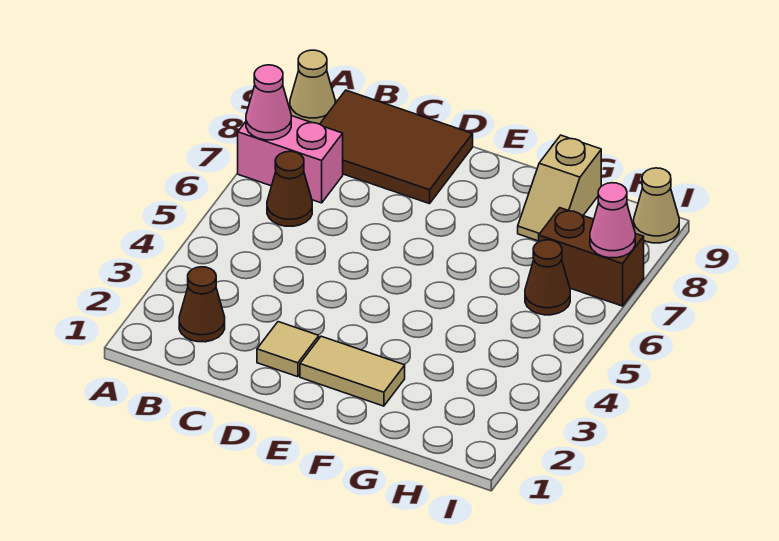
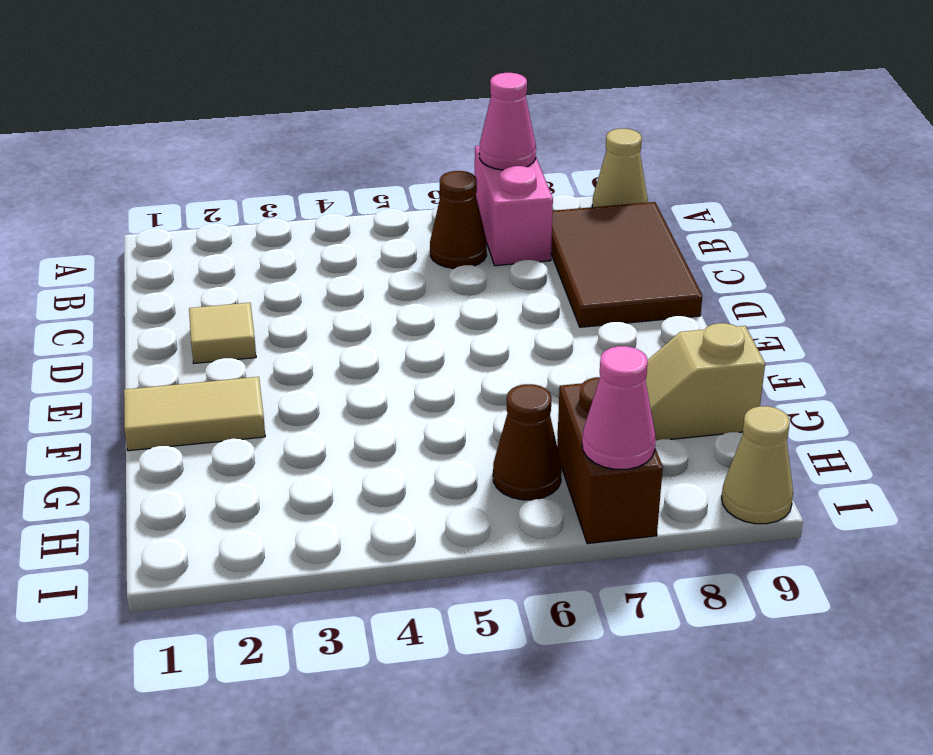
brown cone B2 level 1 -> none
tan tile E2:F2 level 1 -> tan tile F1:F2 level 1

